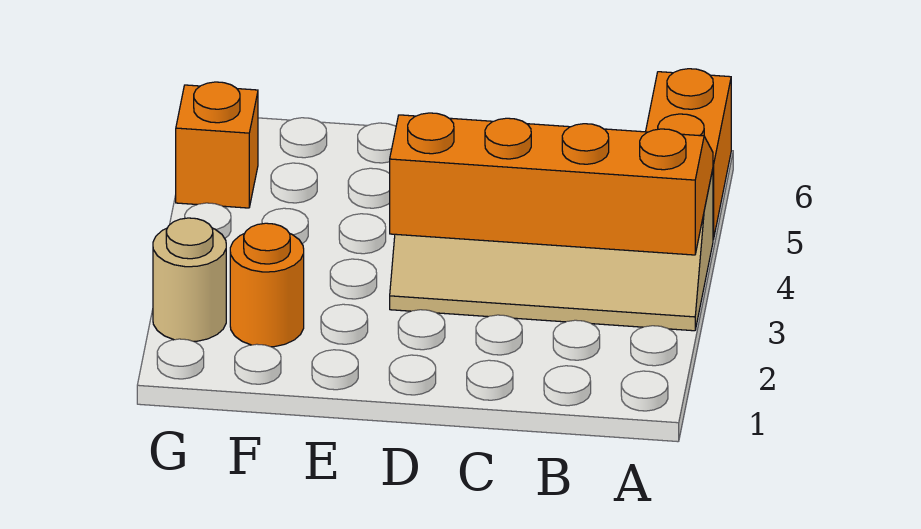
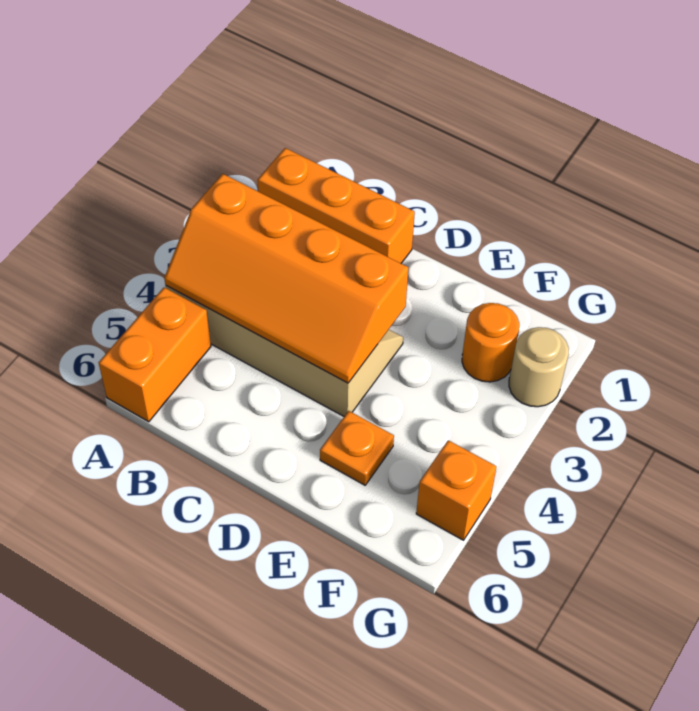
none -> orange brick A1:C1 level 1
none -> orange plate E5 level 1

